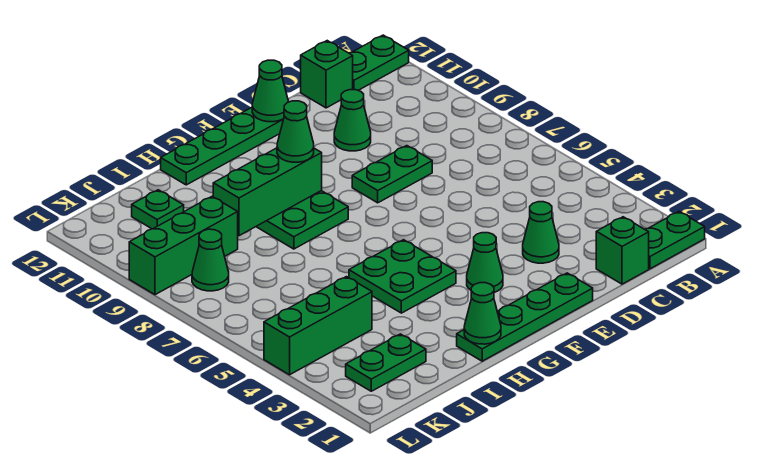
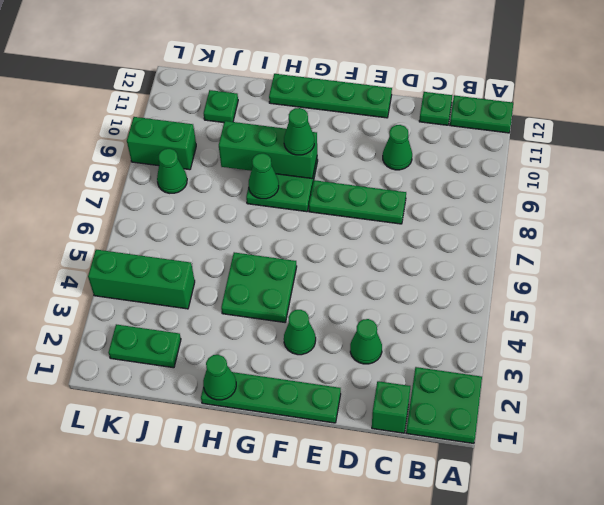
green plate A1:B1 level 1 -> green plate A1:B2 level 1
green brick C12 level 1 -> green plate C12 level 1
green plate D8:E8 level 1 -> green plate D8:F8 level 1
green cone E12 level 2 -> green cone H8 level 2
green brick J9:L9 level 1 -> green brick K9:L9 level 1

